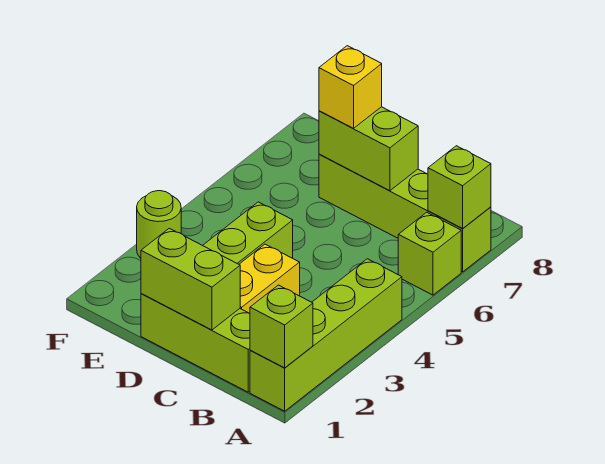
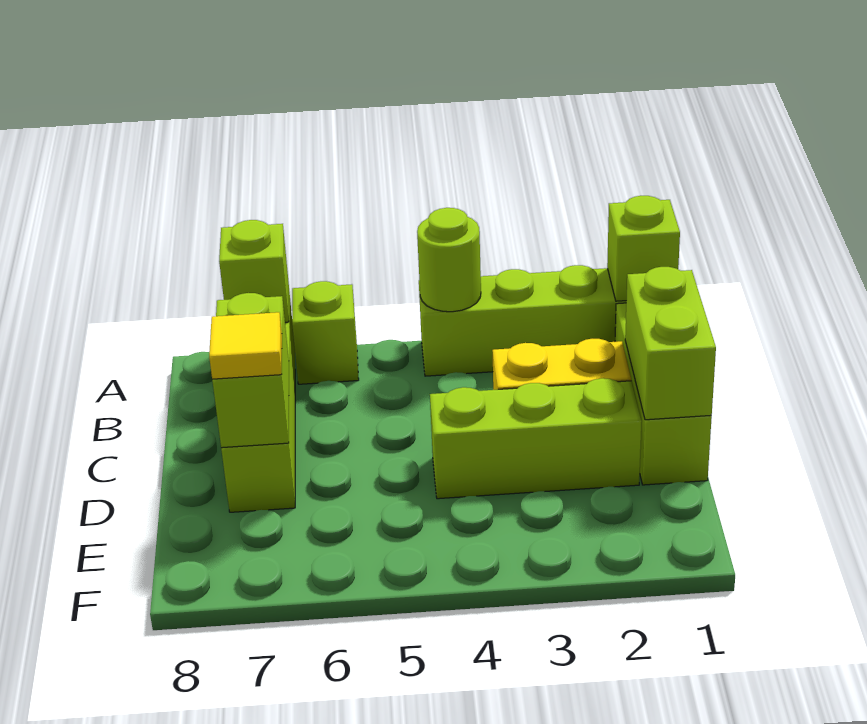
yellow brick D7 level 3 -> yellow tile D7 level 3
lime round brick F3 level 1 -> lime round brick A4 level 2

